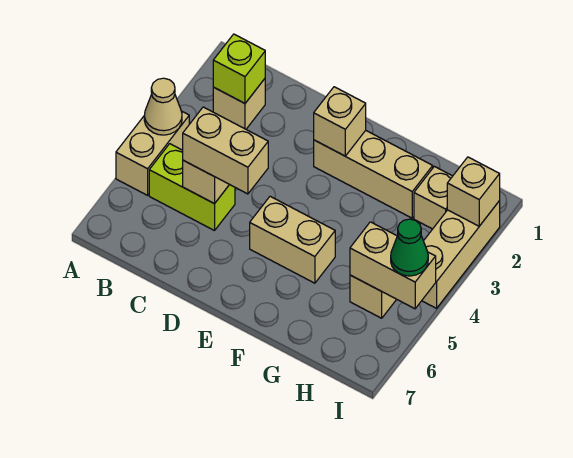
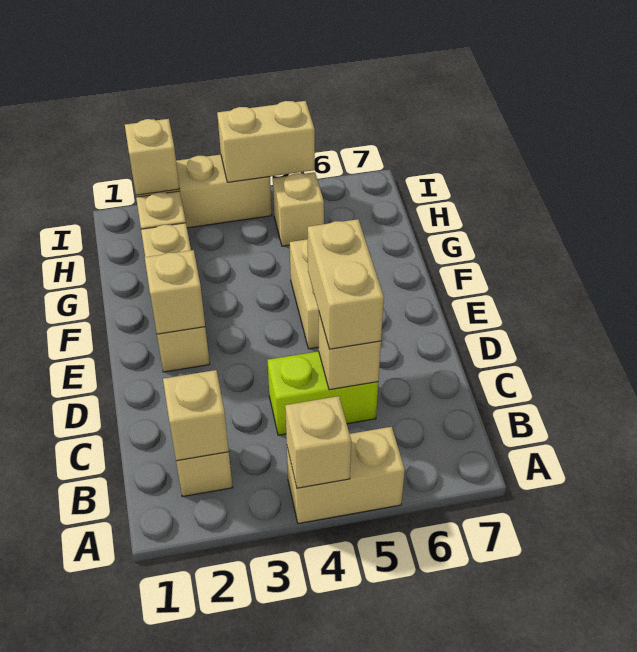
tan cone A4 level 2 -> tan brick A4 level 2
lime brick B2 level 2 -> tan brick B2 level 2
lime brick B5:C5 level 1 -> lime brick C4:C5 level 1
tan brick H5:I5 level 2 -> tan brick I4:I5 level 2
green cone I5 level 3 -> none

